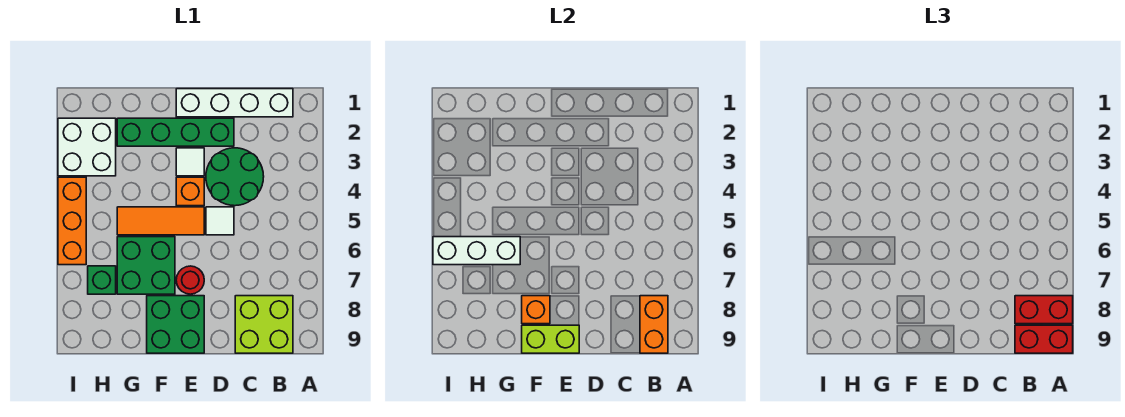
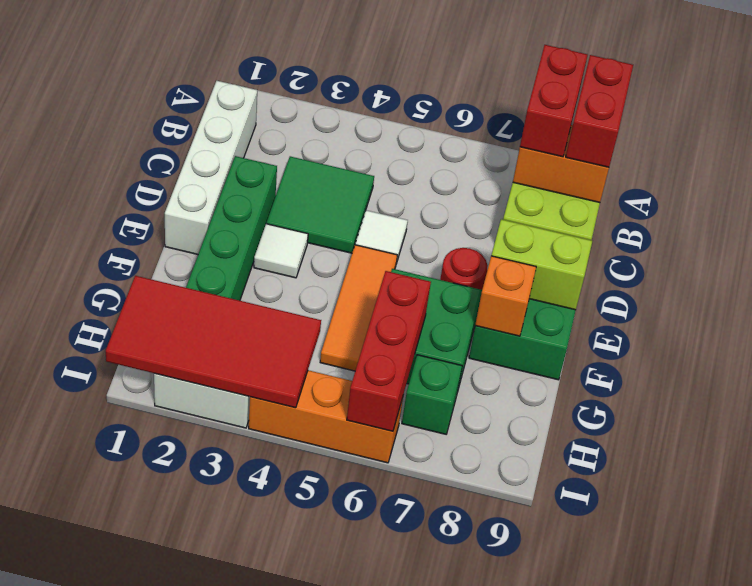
green round brick C3:D4 level 1 -> green tile C3:D4 level 1
orange brick E4 level 1 -> none
lime brick E9:F9 level 2 -> lime brick E8:E9 level 2
white brick G6:I6 level 2 -> red brick G6:I6 level 2
none -> red tile H1:I4 level 2

